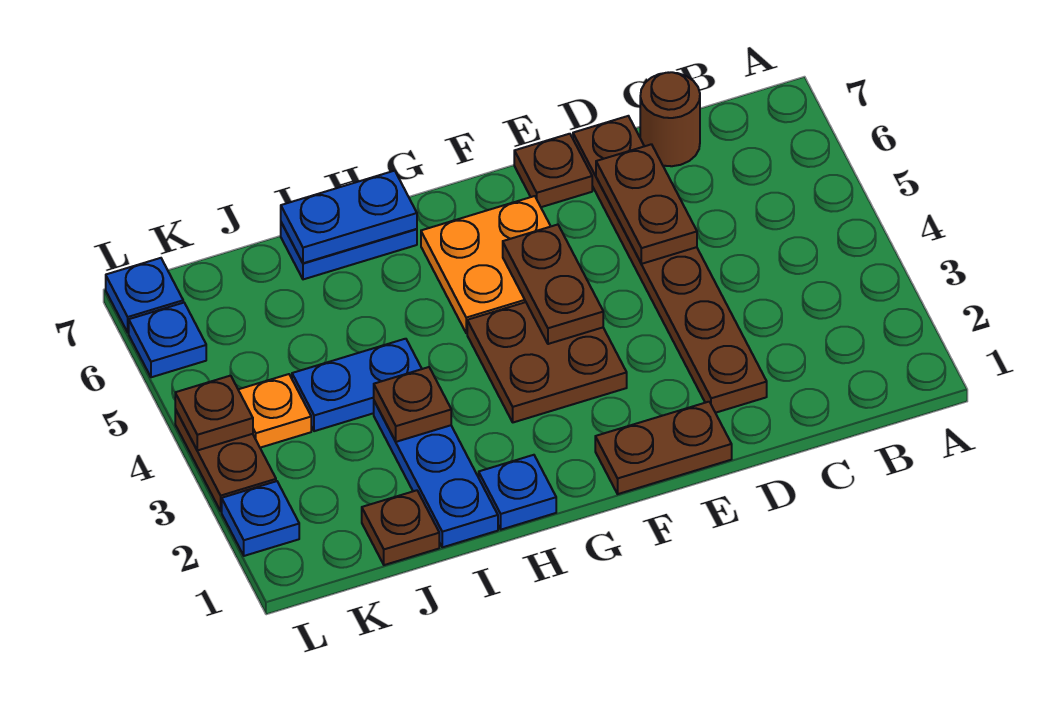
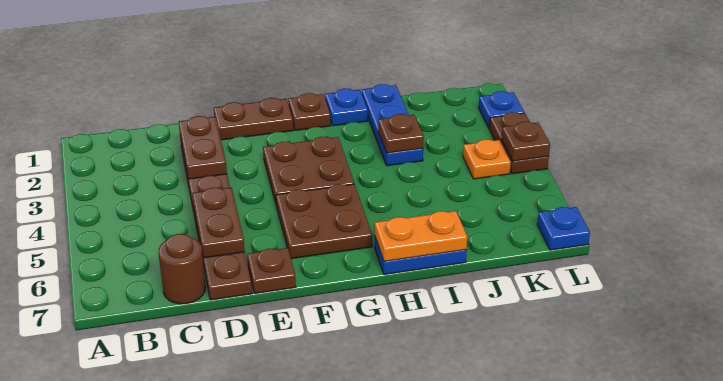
brown plate F4:F5 level 2 -> brown plate D2:D3 level 2
orange plate F5:G6 level 1 -> brown plate F5:G6 level 1
blue plate H7:I7 level 2 -> orange plate H7:I7 level 2
blue plate I4:J4 level 1 -> none
brown plate J1 level 1 -> brown plate G1 level 1
blue plate L6 level 1 -> none

